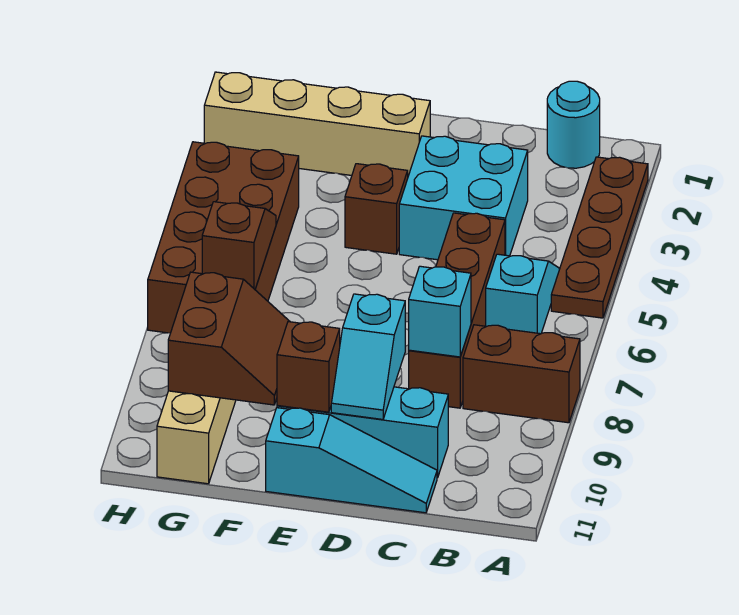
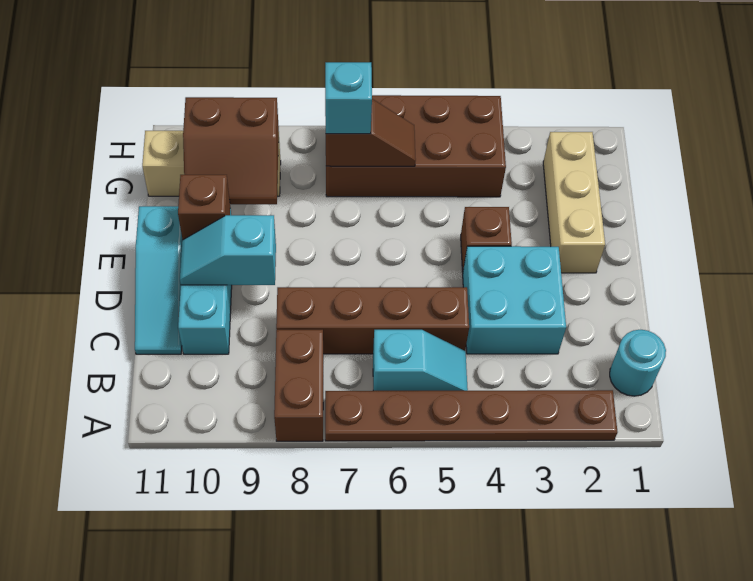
brown plate A2:A5 level 1 -> brown plate A2:A7 level 1
cyan brick C8 level 2 -> cyan brick G7 level 3
tan brick E2:H2 level 1 -> tan brick E2:G2 level 1

